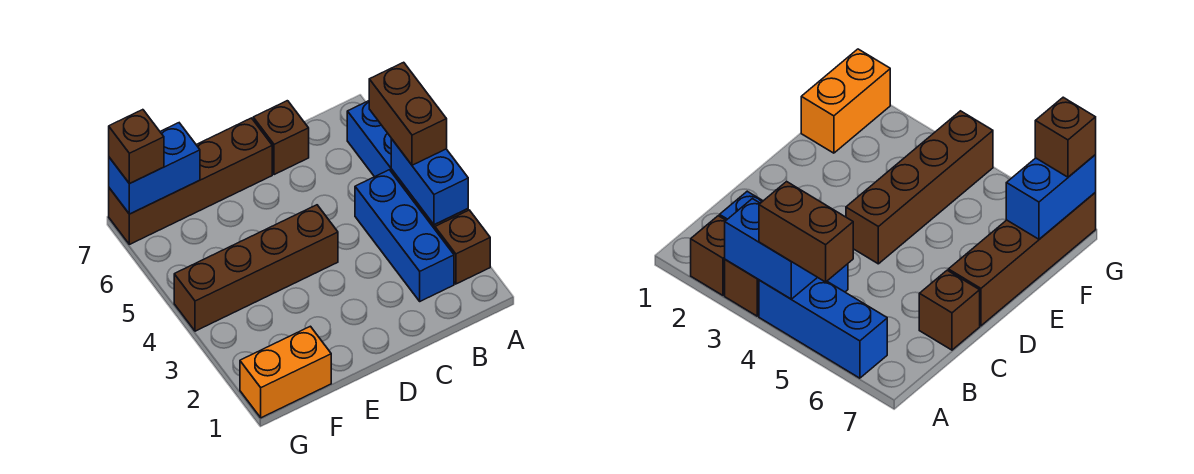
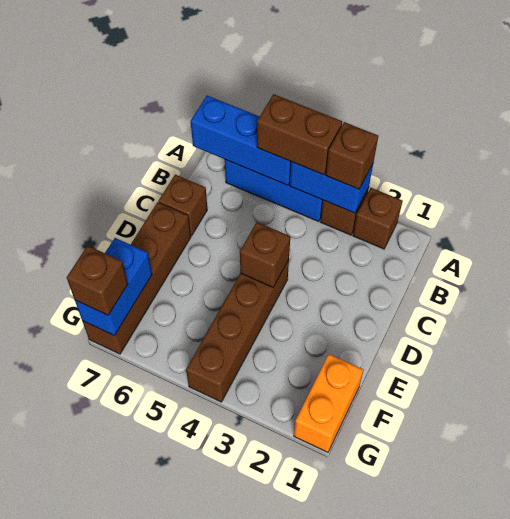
none -> brown brick A3 level 3
blue brick B2:B4 level 1 -> blue brick A5:A7 level 2
none -> brown brick D4 level 2

